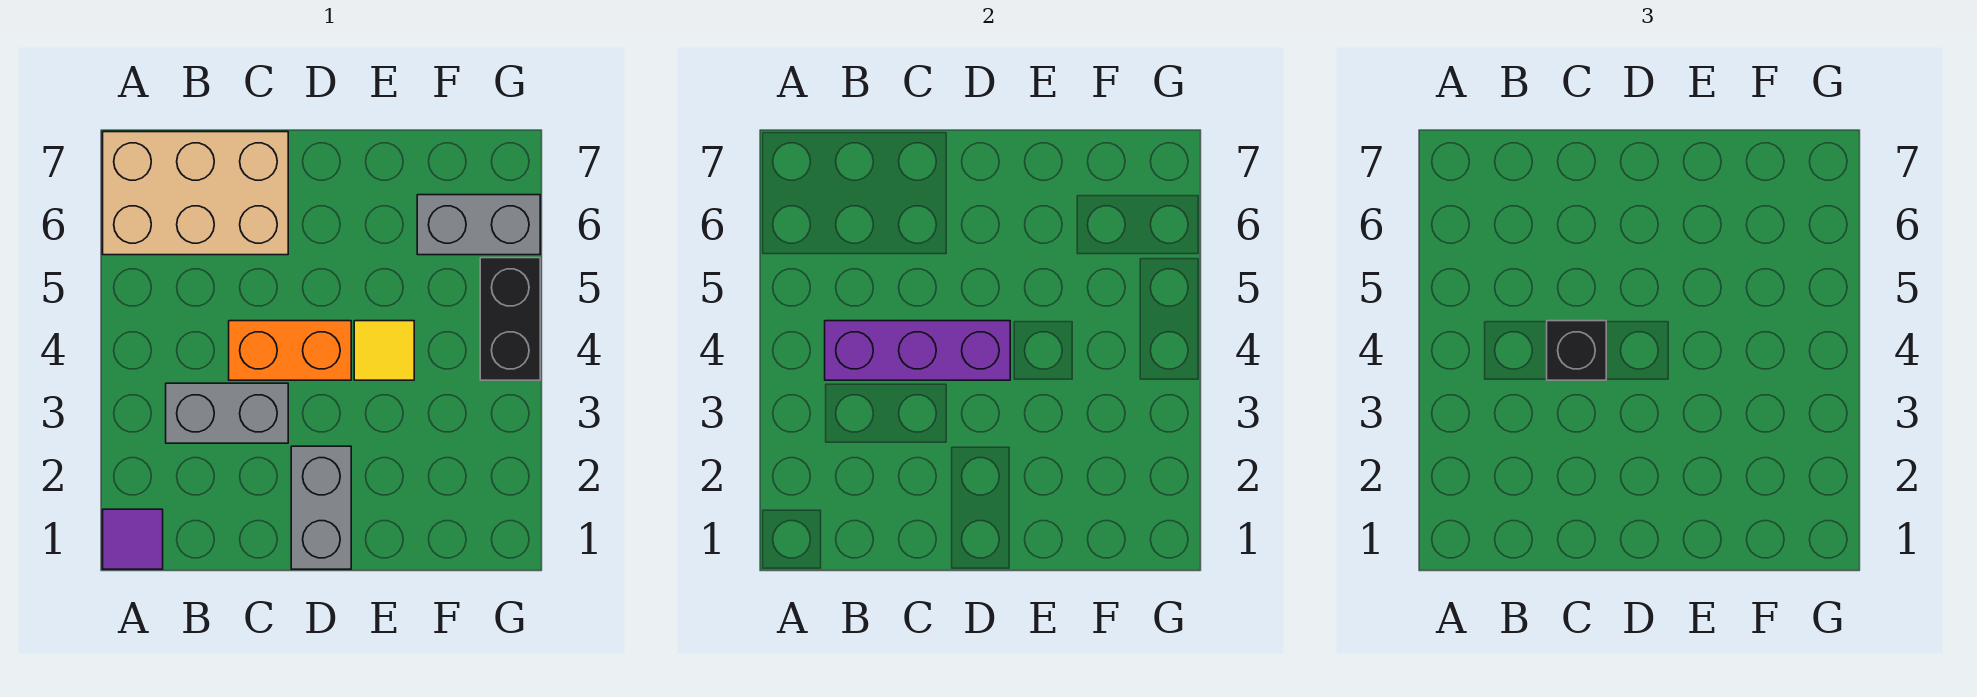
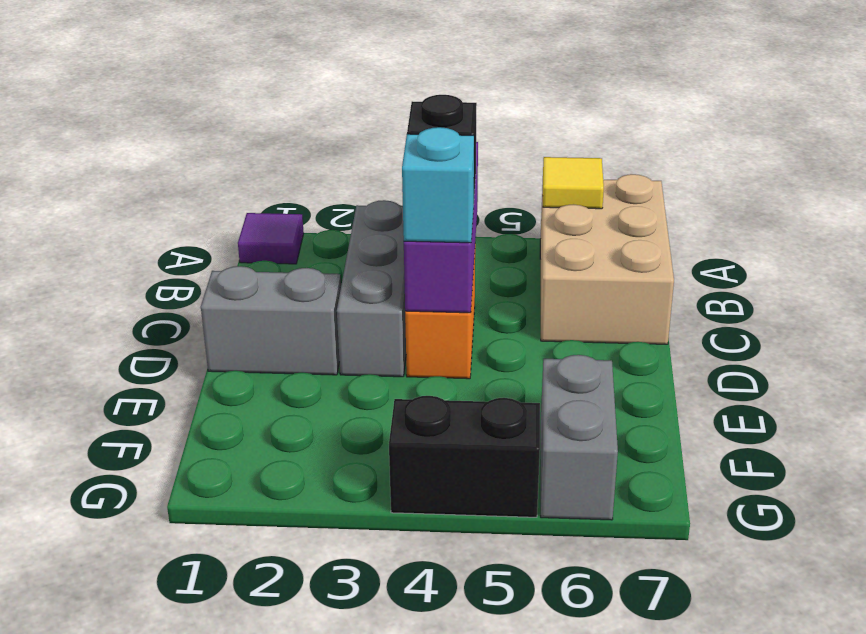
grey brick B3:C3 level 1 -> grey brick B3:D3 level 1
none -> cyan brick D4 level 3
yellow tile E4 level 1 -> yellow tile A6 level 2

